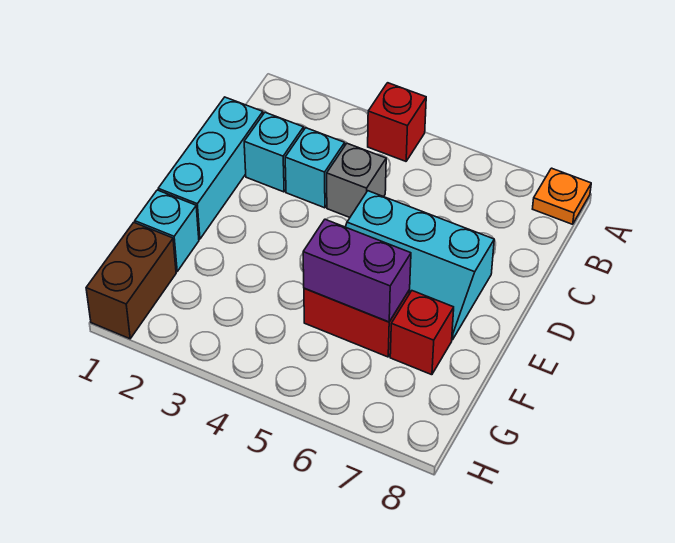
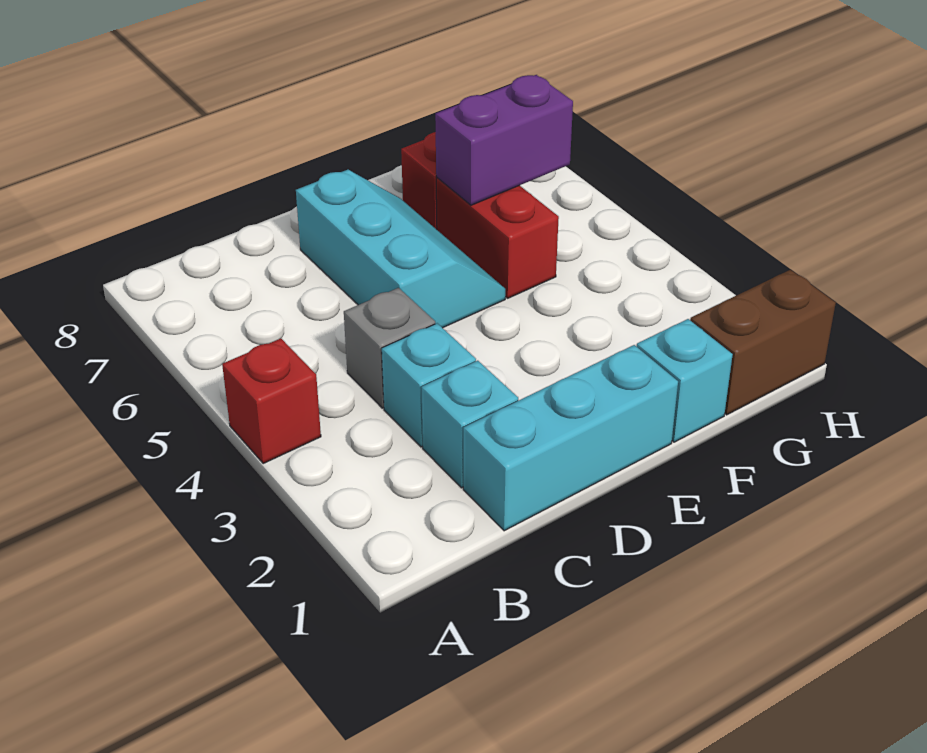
orange plate A8 level 1 -> none
purple brick F5:F6 level 2 -> purple brick F6:G6 level 2

